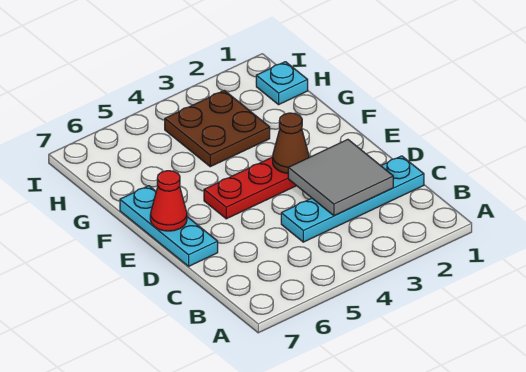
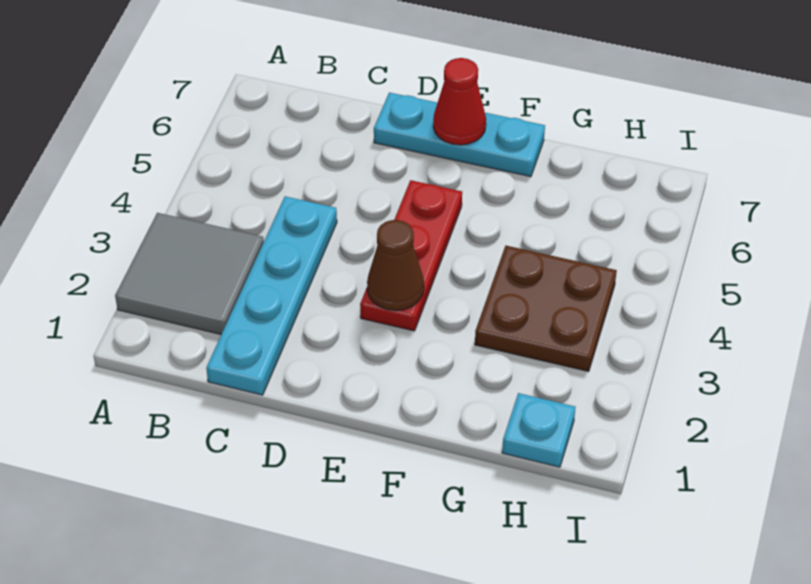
grey tile C2:D3 level 2 -> grey tile A2:B3 level 1

